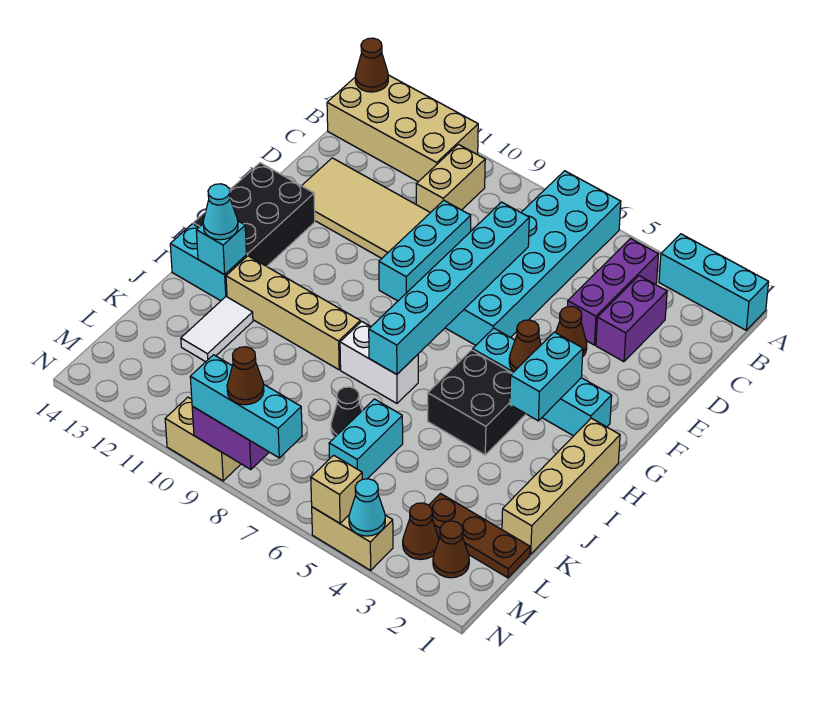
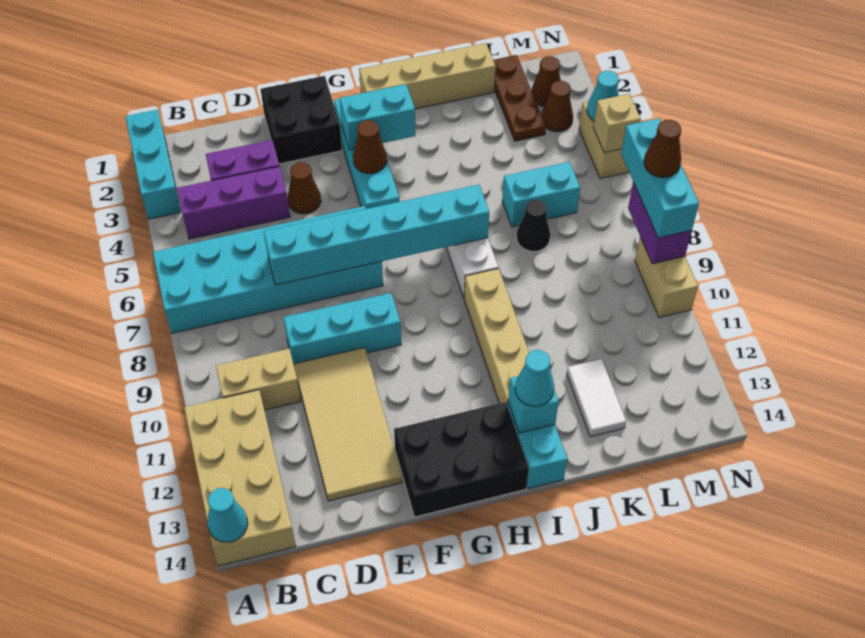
brown cone A14 level 2 -> cyan cone A14 level 2
black brick H4:I5 level 1 -> black brick E1:F2 level 1
white tile J12:K12 level 1 -> white tile K12:K13 level 1

